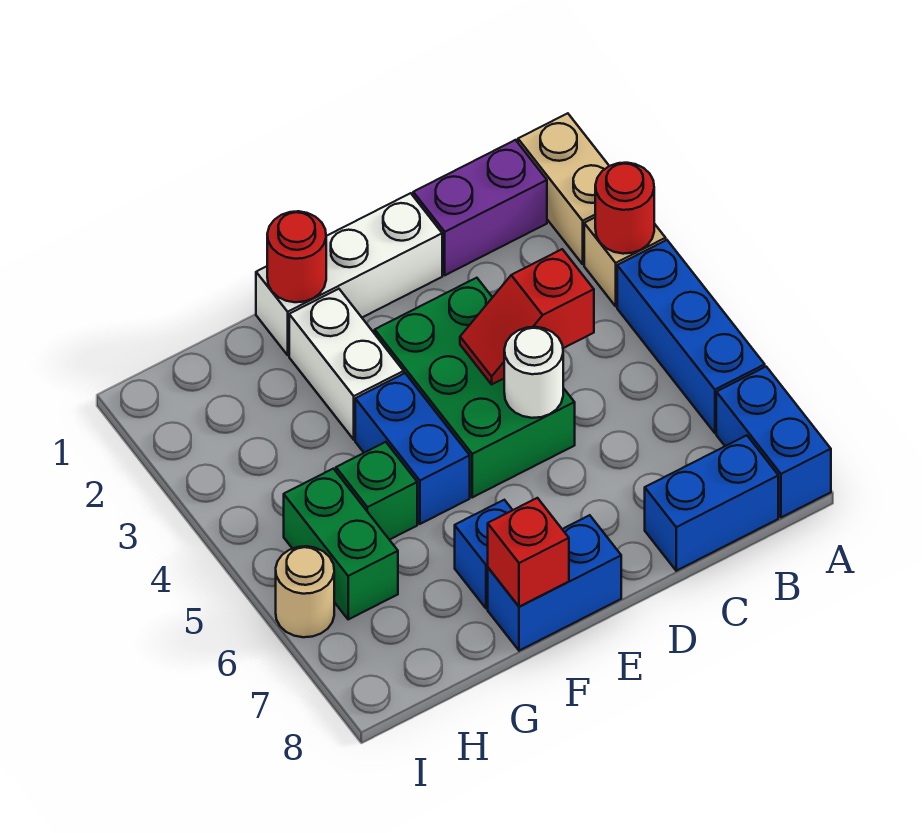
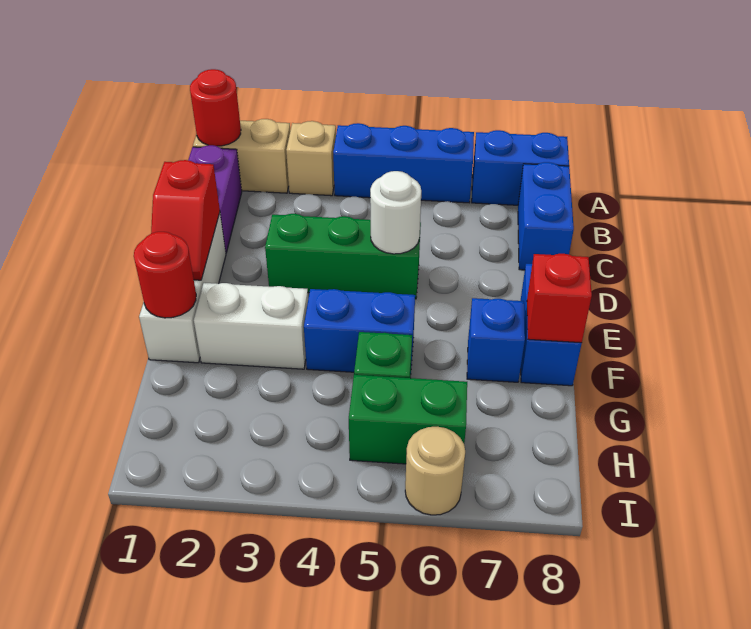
red round brick A3 level 2 -> red round brick A1 level 2
red slope C4:D4 level 2 top C -> red slope D1:E1 level 2 top D
green brick D3:E5 level 1 -> green brick D3:D5 level 1

